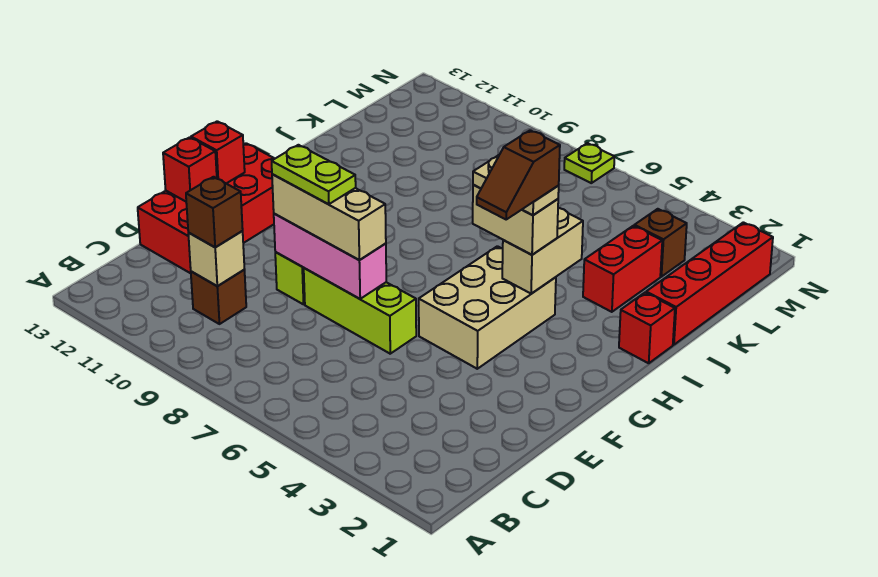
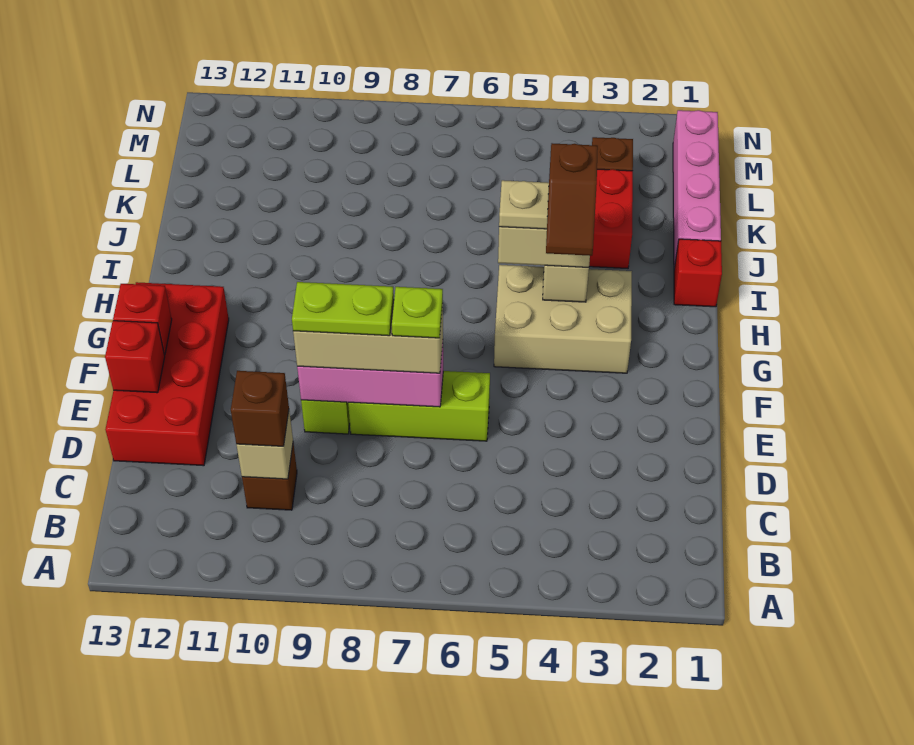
tan brick F4:H5 level 1 -> tan brick G3:H5 level 1
red brick J1:M1 level 1 -> pink brick J1:M1 level 1
lime plate N7 level 1 -> lime plate E7 level 4

